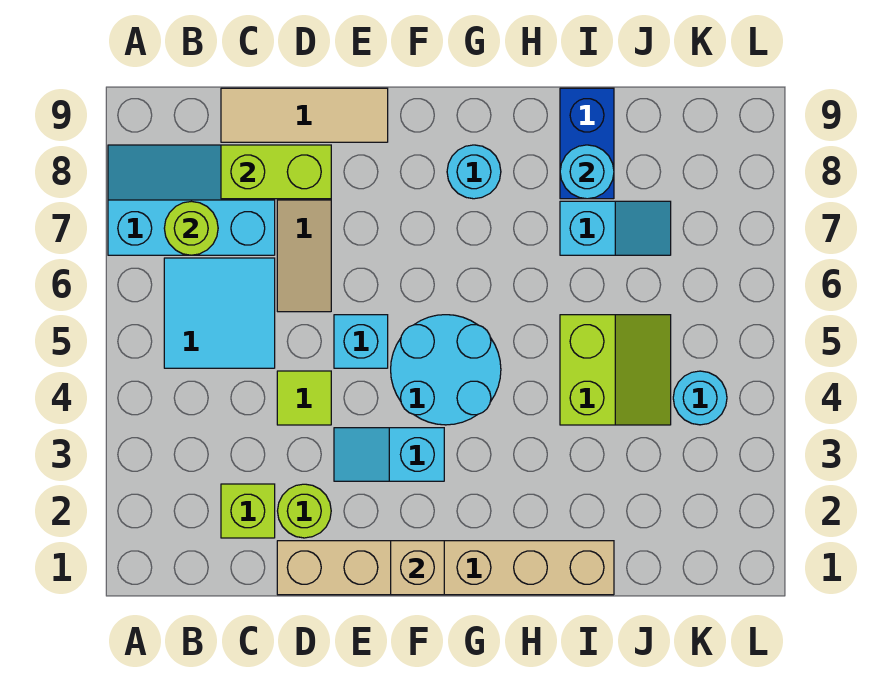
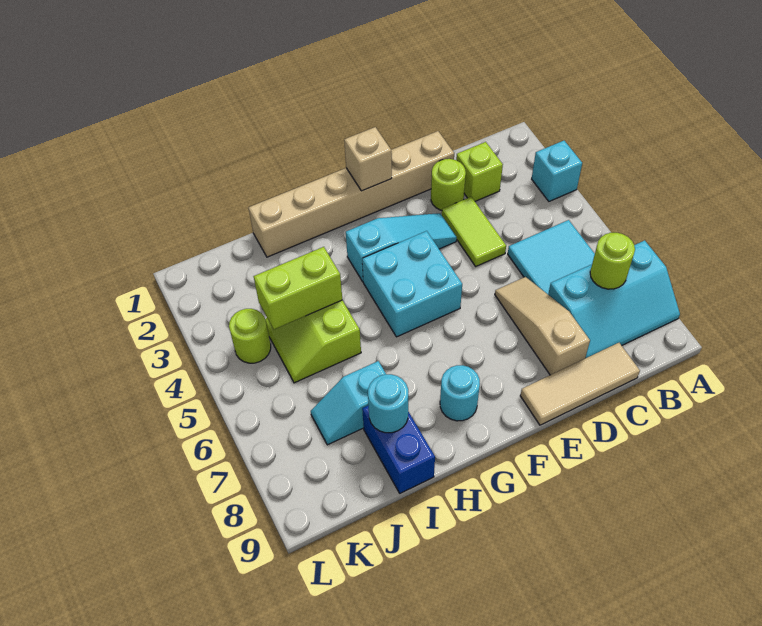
lime brick C8:D8 level 2 -> lime brick I4:J4 level 2
lime tile D4 level 1 -> lime tile D3:D4 level 1
cyan slope E3:F3 level 1 top F -> cyan slope E3:G3 level 1 top G
cyan brick E5 level 1 -> cyan brick A3 level 1
cyan round brick F4:G5 level 1 -> cyan brick F4:G5 level 1
cyan round brick K4 level 1 -> lime round brick K4 level 1

